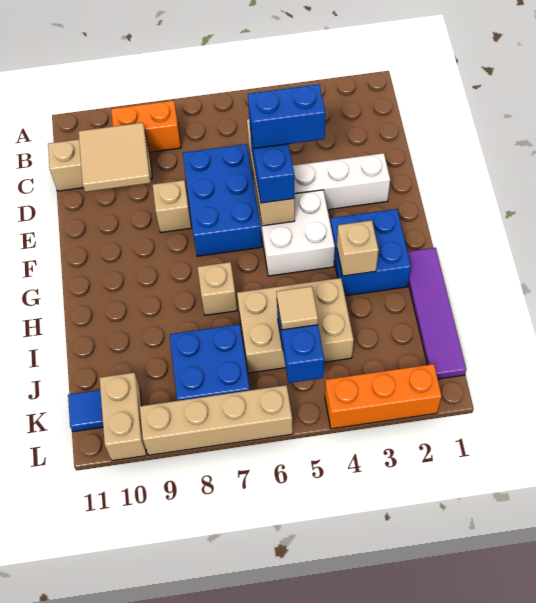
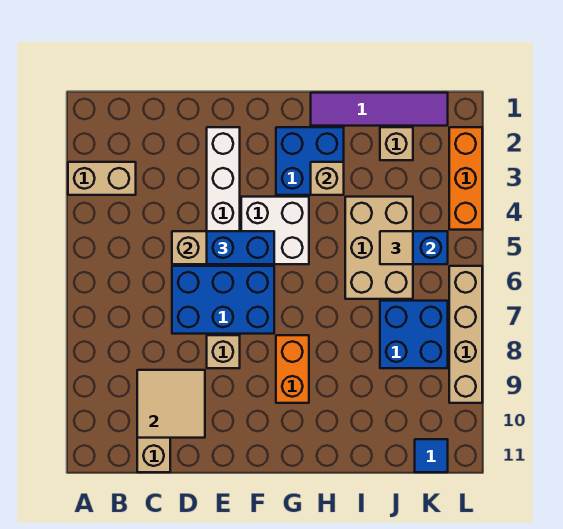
orange brick B8:B9 level 1 -> orange brick G8:G9 level 1
blue brick E4:E5 level 4 -> none
tan brick H7 level 1 -> tan brick J2 level 1
tan brick K10:L10 level 1 -> tan brick A3:B3 level 1

